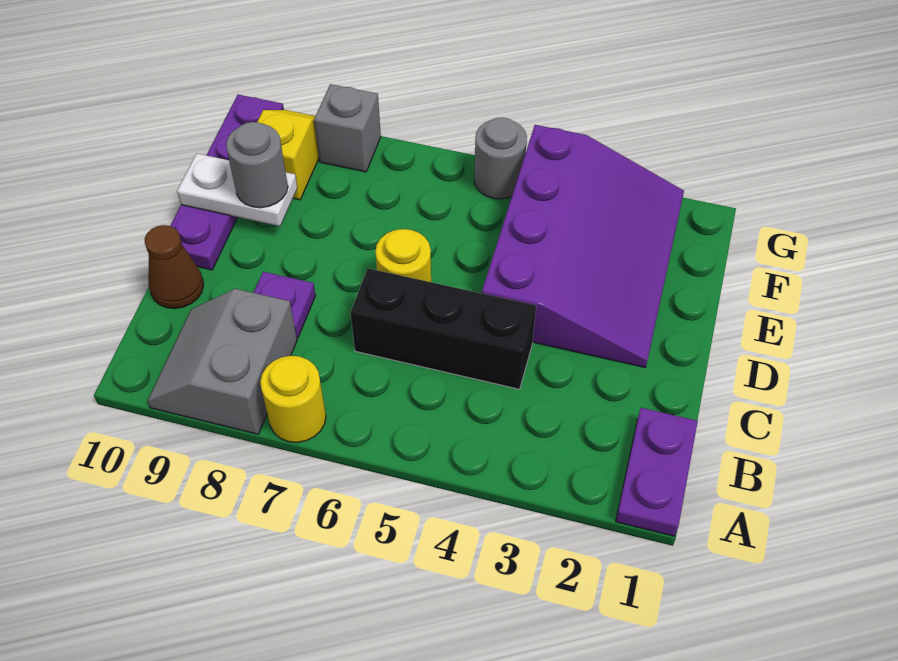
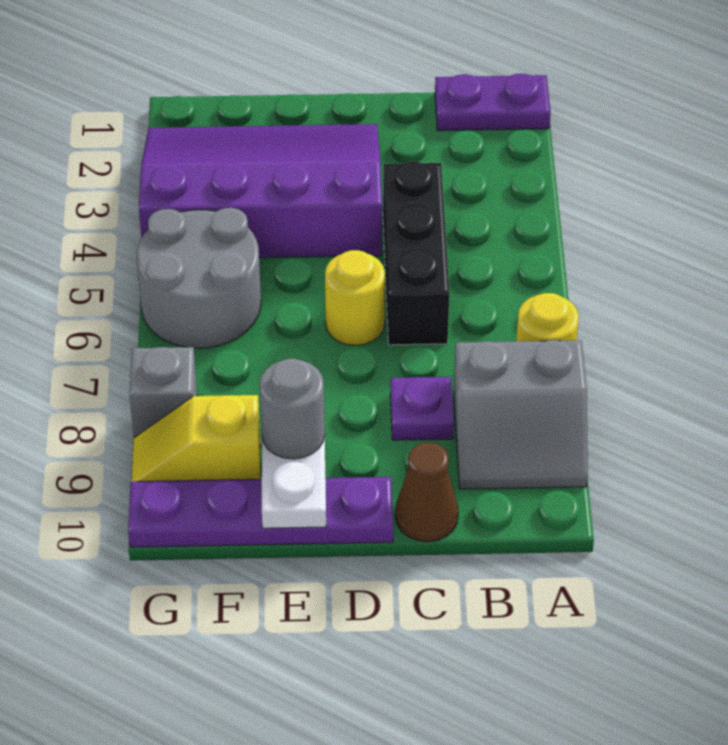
grey round brick G5 level 1 -> grey round brick F5:G6 level 1

